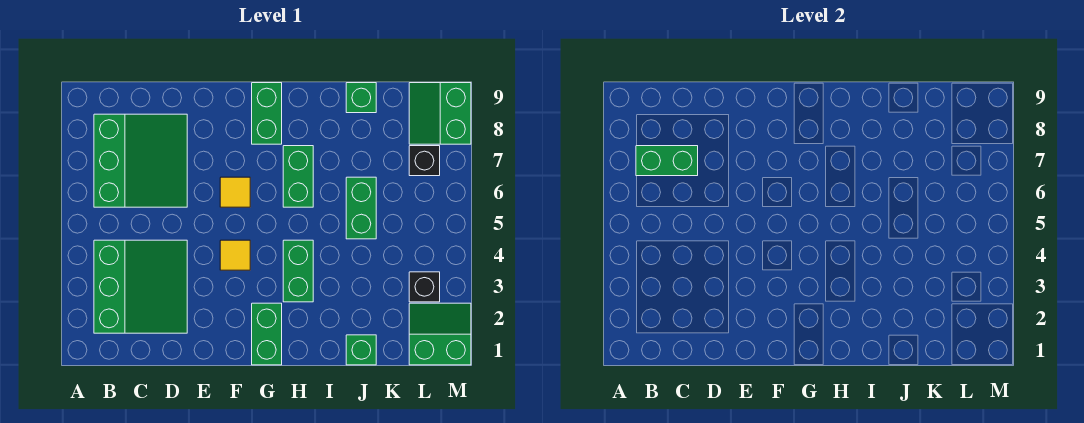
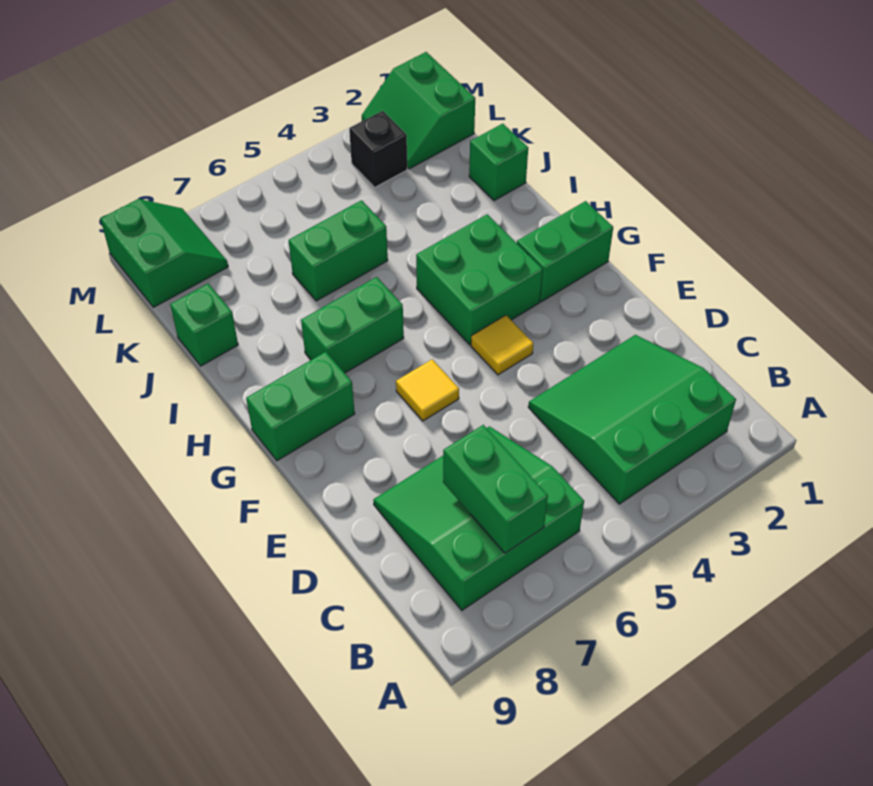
green brick H3:H4 level 1 -> green brick G3:H4 level 1
black brick L7 level 1 -> none
green slope L8:M9 level 1 top M -> green slope L8:M9 level 1 top 9

